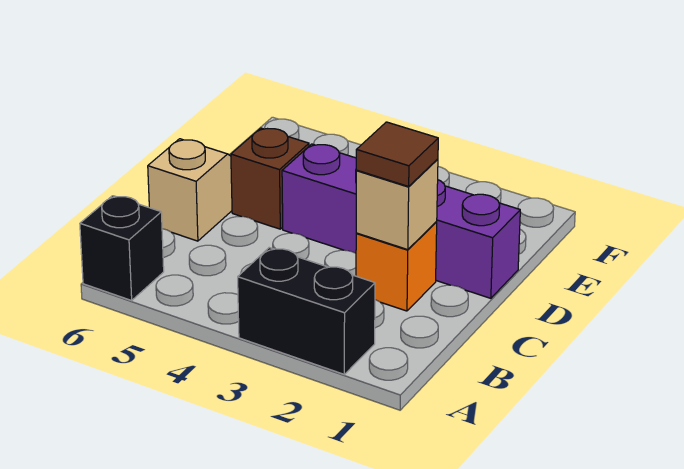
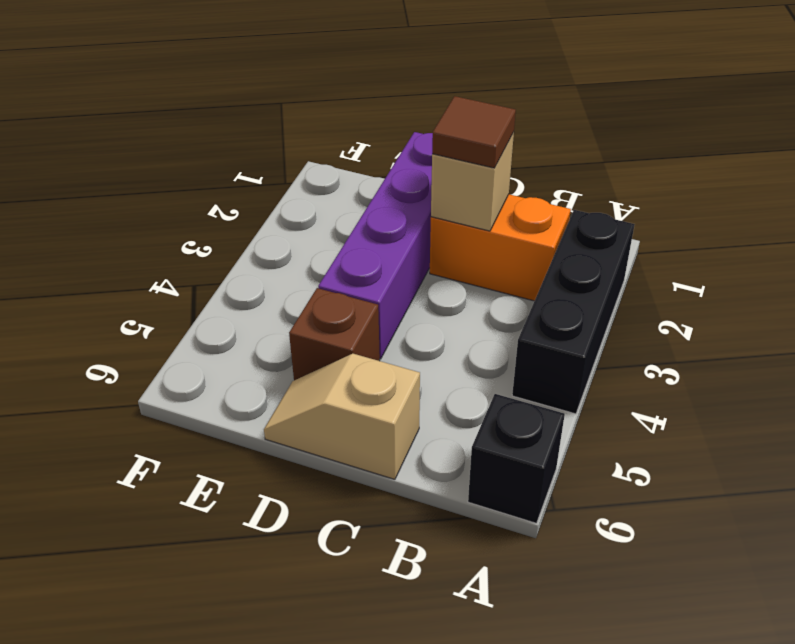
black brick A2:A3 level 1 -> black brick A2:A4 level 1
orange brick C2 level 1 -> orange brick B2:C2 level 1

